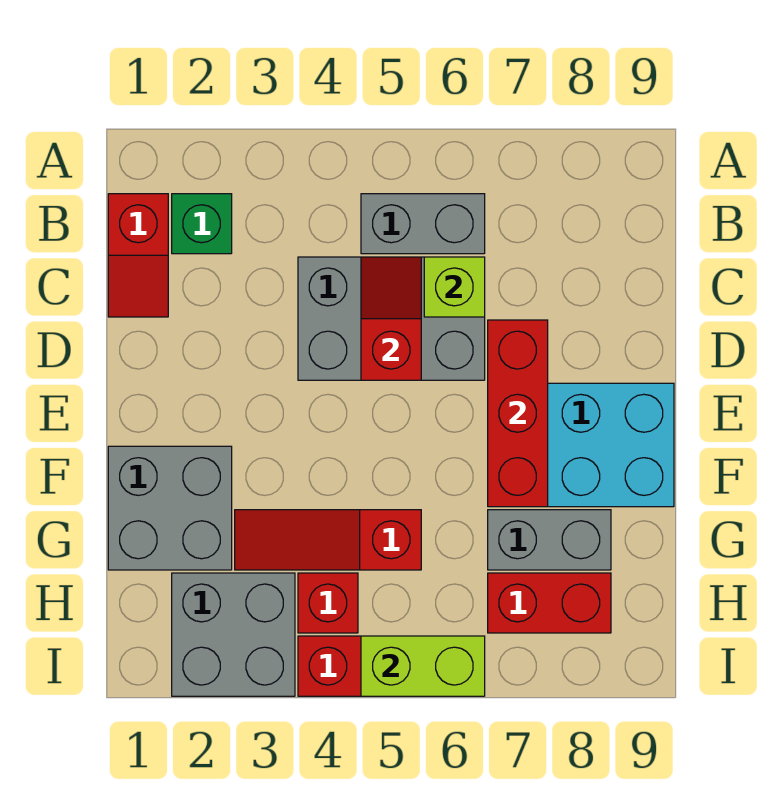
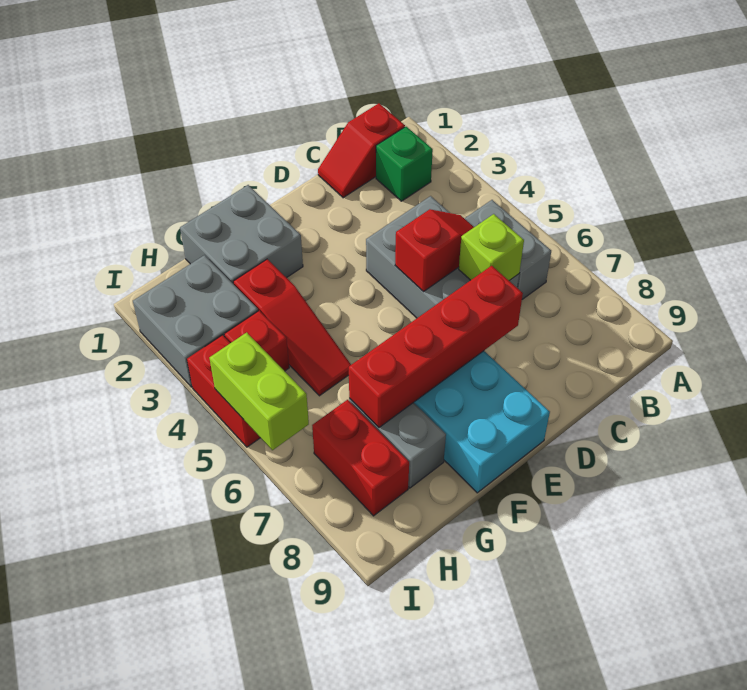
red brick D7:F7 level 2 -> red brick D7:G7 level 2
red slope G3:G5 level 1 top 5 -> red slope G3:G5 level 1 top 3

